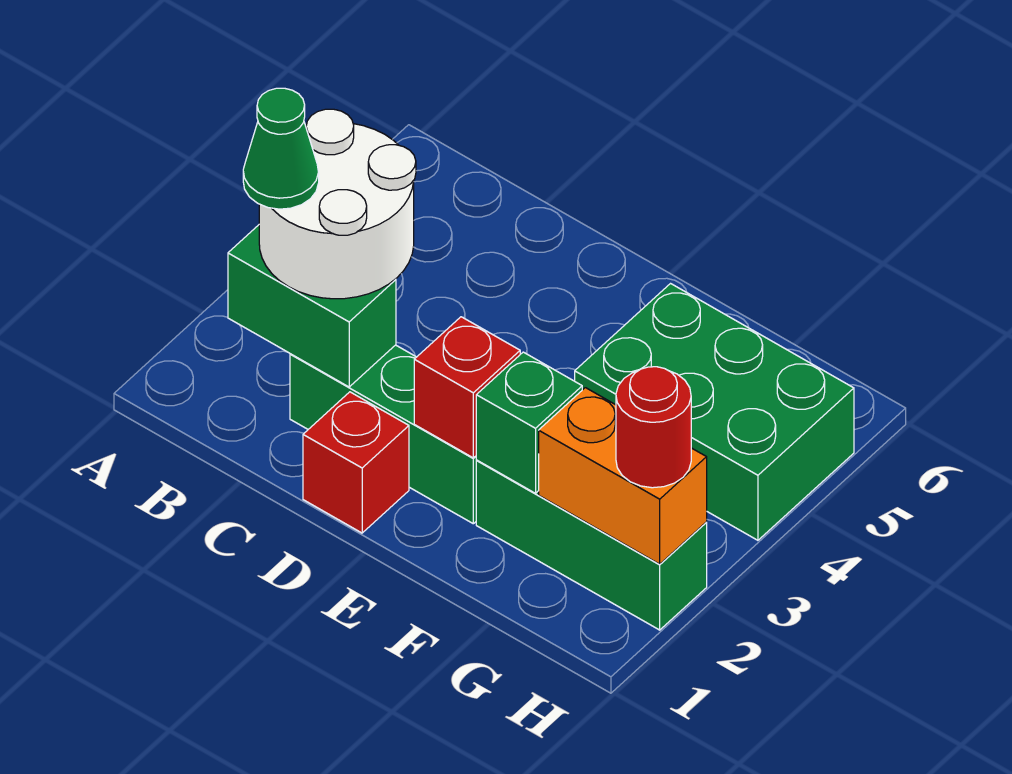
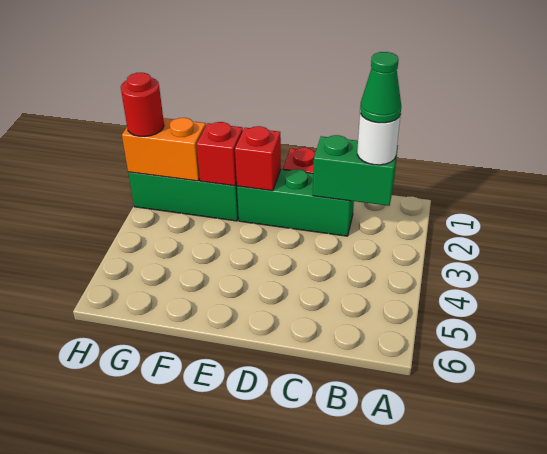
white round brick B2:C3 level 3 -> white round brick B2 level 3
green brick F2 level 2 -> red brick F2 level 2
green brick F4:H5 level 1 -> none

